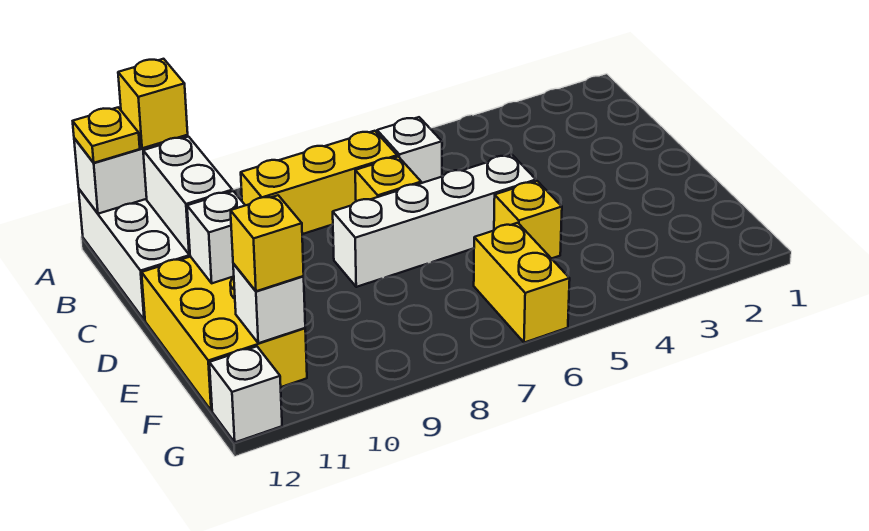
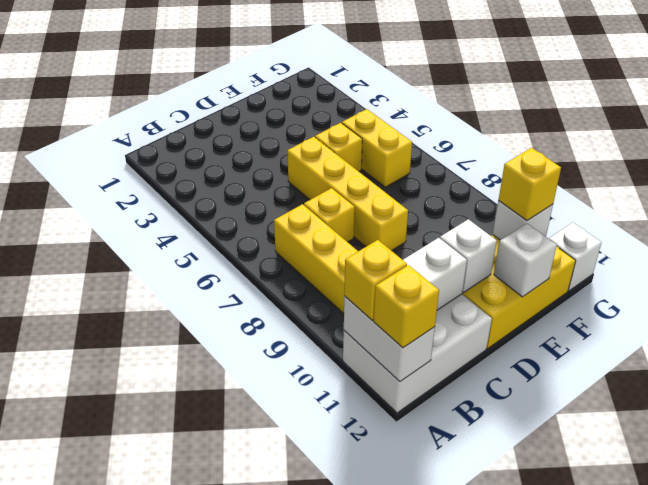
yellow plate A12 level 3 -> yellow brick A12 level 3
white brick B6 level 1 -> white brick E12 level 2
white brick D5:D8 level 1 -> yellow brick D5:D8 level 1
yellow brick F6:G6 level 1 -> yellow brick F5:F6 level 1

